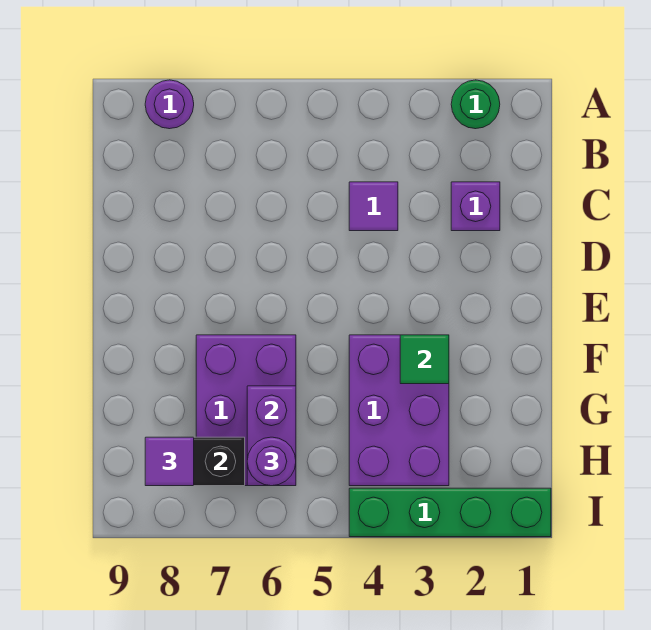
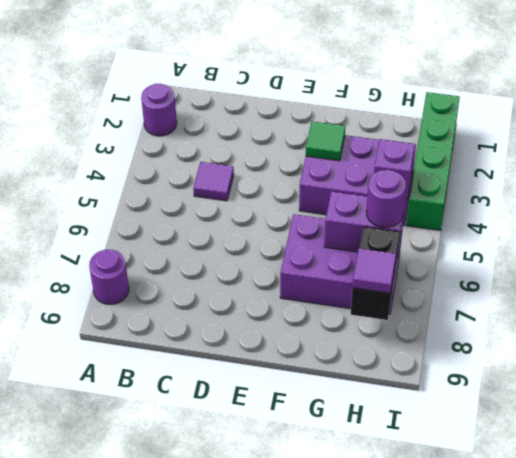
green round brick A2 level 1 -> purple round brick A2 level 1
purple brick C2 level 1 -> purple brick H4 level 2

